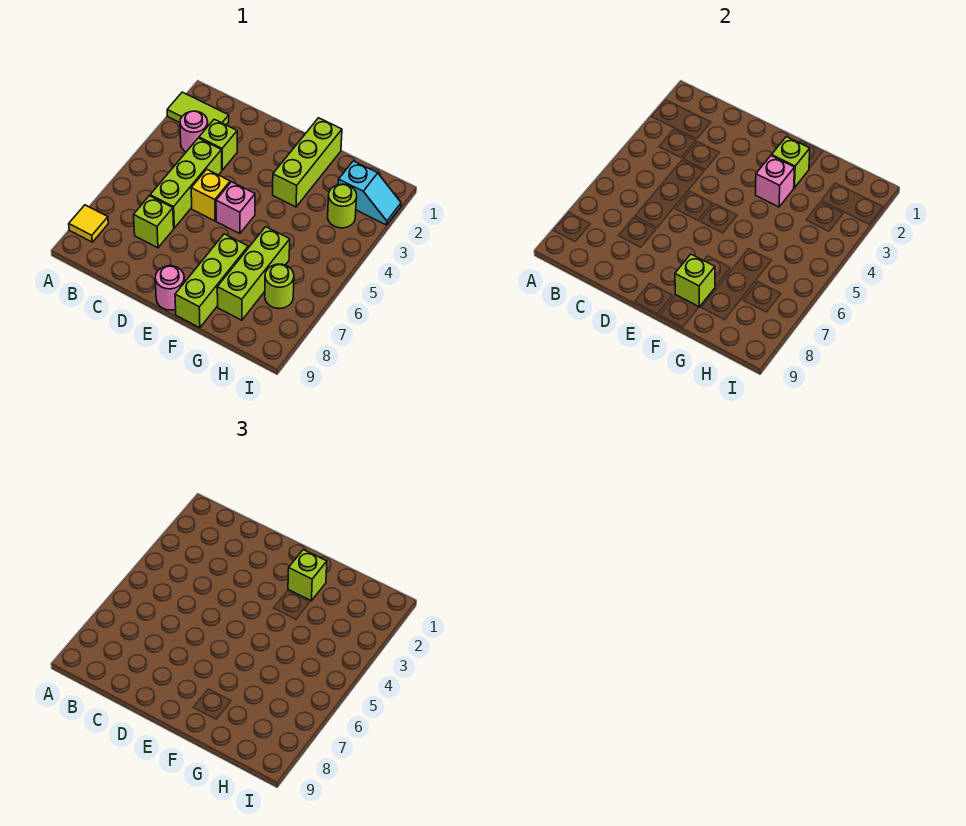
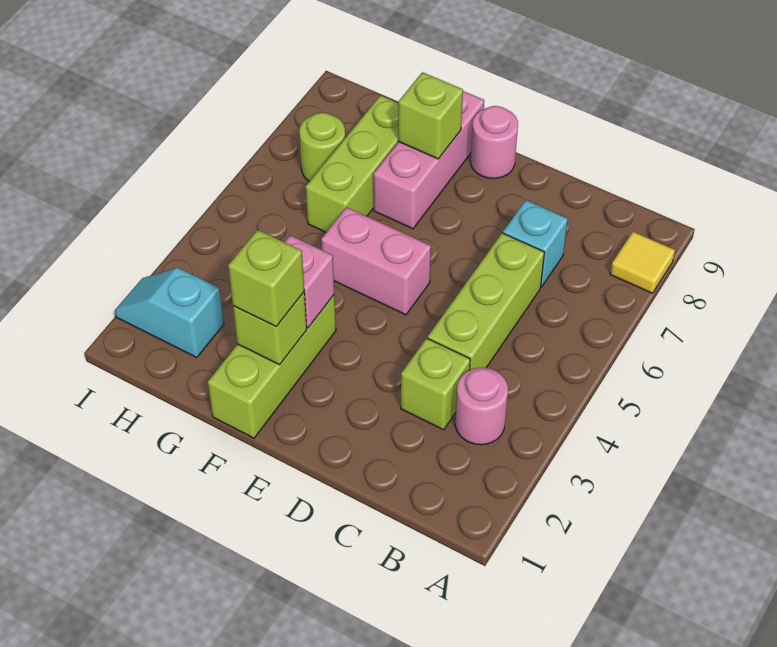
lime tile A2:B2 level 1 -> none
lime brick C7 level 1 -> cyan brick C7 level 1
yellow brick D5 level 1 -> none
pink brick E5 level 1 -> pink brick E5:F5 level 1
lime brick F7:F9 level 1 -> pink brick F7:F9 level 1
lime round brick H3 level 1 -> none

